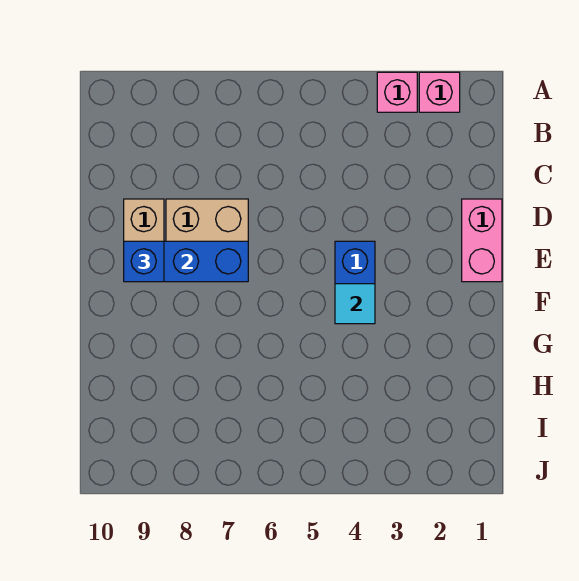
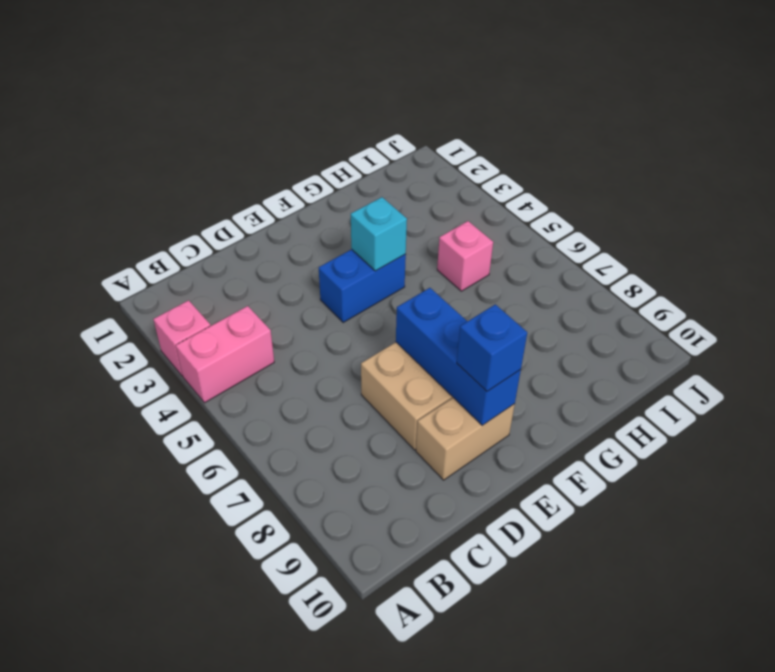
pink brick A2 level 1 -> pink brick H5 level 1
pink brick D1:E1 level 1 -> pink brick A4:B4 level 1
cyan tile F4 level 2 -> cyan brick F4 level 2

